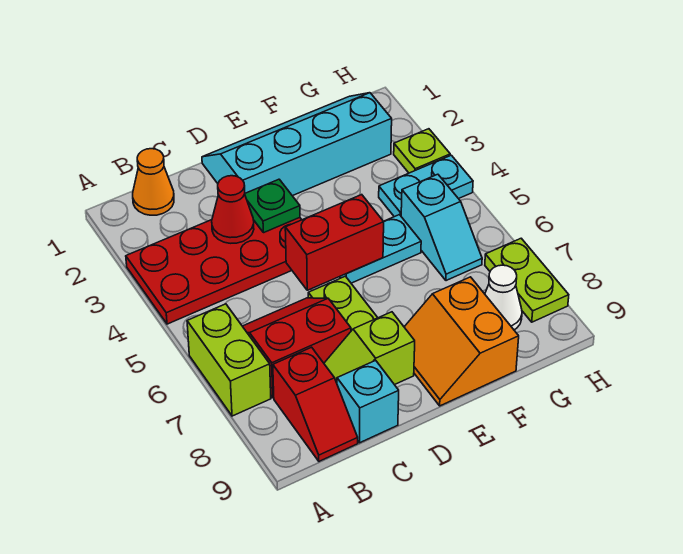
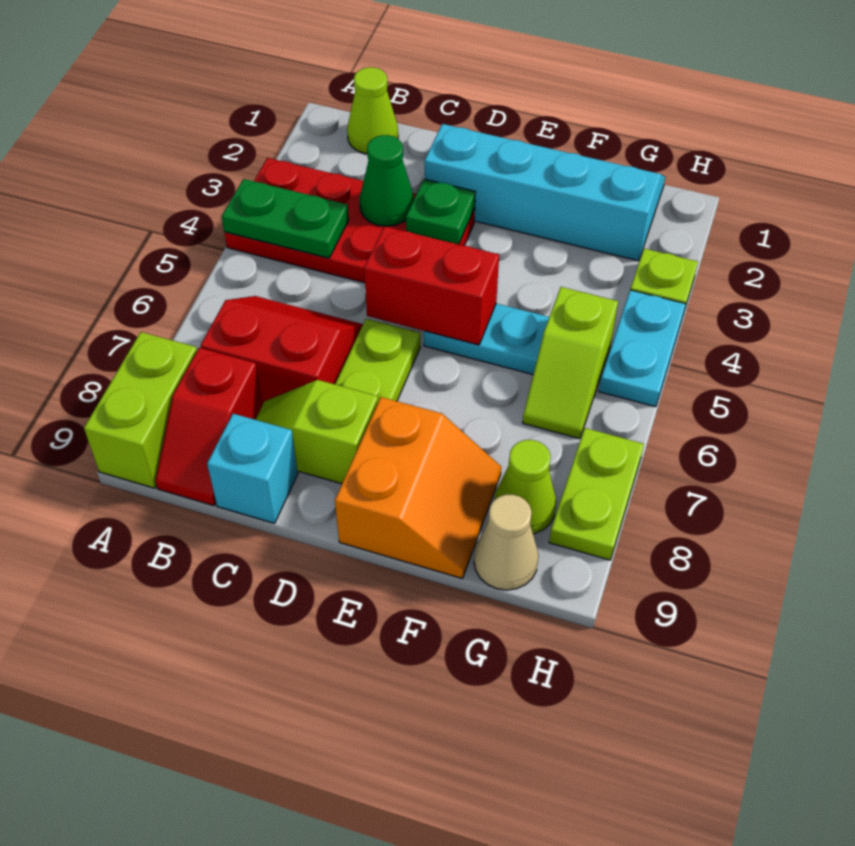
none -> green plate A4:B4 level 2
lime brick A6:A7 level 1 -> lime brick A8:A9 level 1
orange cone B1 level 1 -> lime cone B1 level 1
red cone C3 level 2 -> green cone C3 level 2
orange slope E8:F9 level 1 top F -> orange slope E8:F9 level 1 top E
cyan plate G4:H4 level 1 -> cyan plate H4:H5 level 1
cyan slope G5:G6 level 1 top 5 -> lime slope G5:G6 level 1 top 5
white cone G8 level 1 -> lime cone G8 level 1
none -> tan cone G9 level 1

